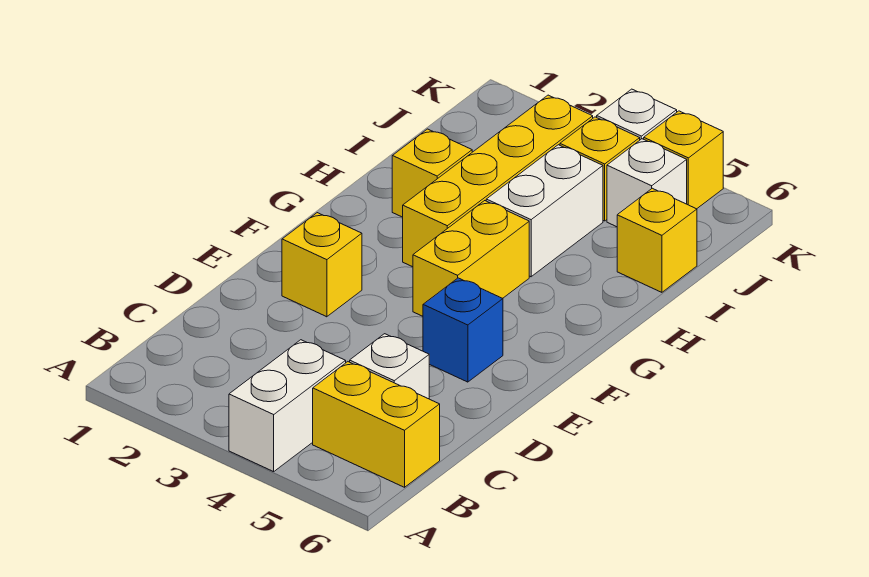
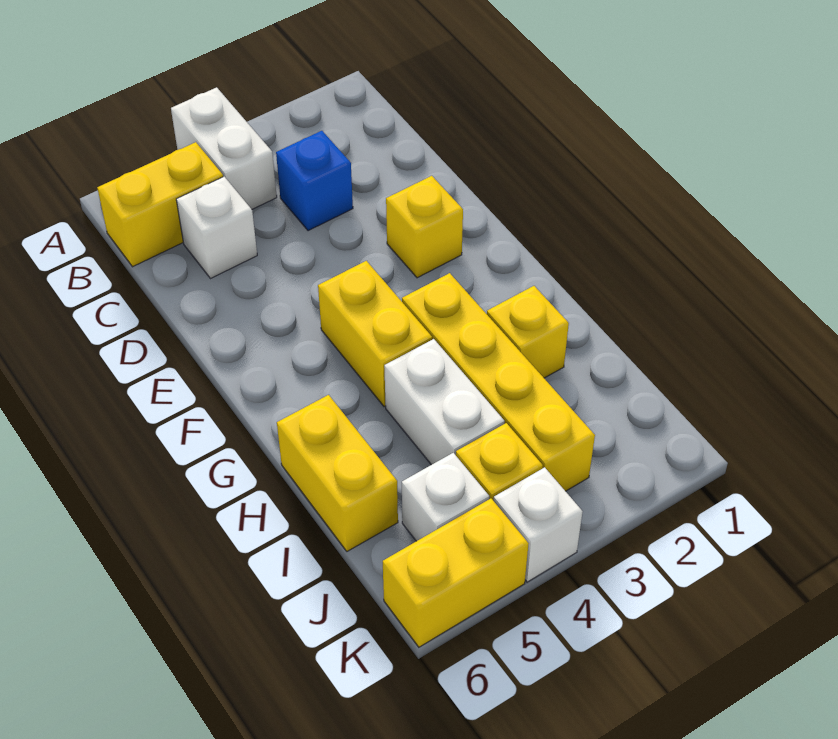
blue brick E5 level 1 -> blue brick C3 level 1
yellow brick I6 level 1 -> yellow brick H6:I6 level 1
yellow brick K5 level 1 -> yellow brick K5:K6 level 1

